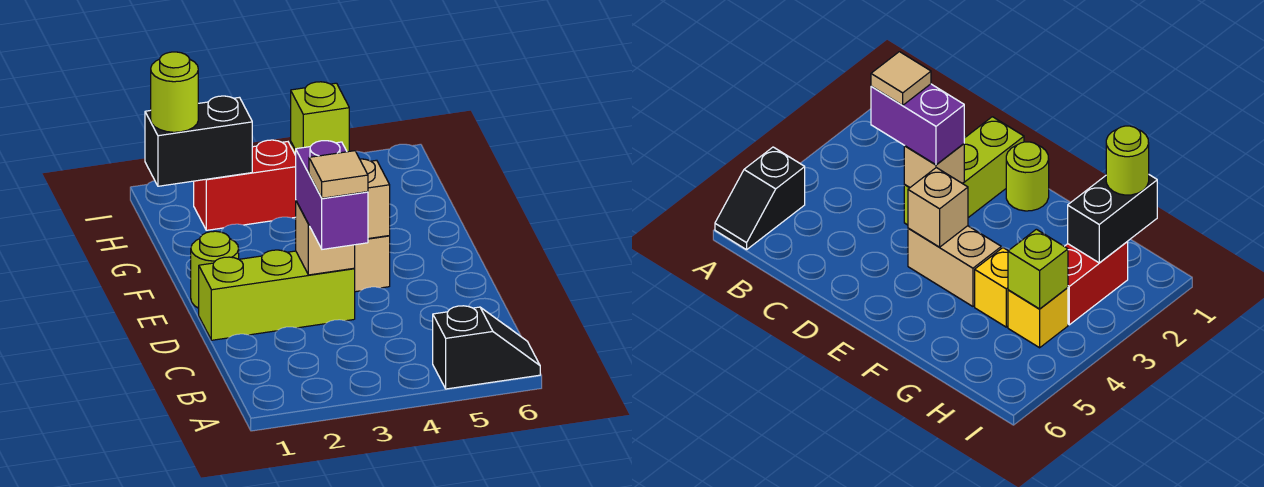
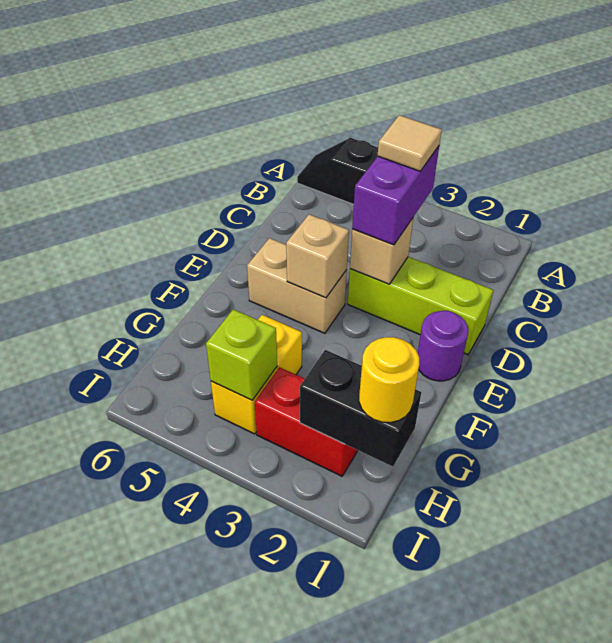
lime round brick E1 level 1 -> purple round brick E1 level 1
tan brick E4:F4 level 1 -> tan brick E4:E5 level 1
lime round brick H1 level 3 -> yellow round brick H1 level 3

